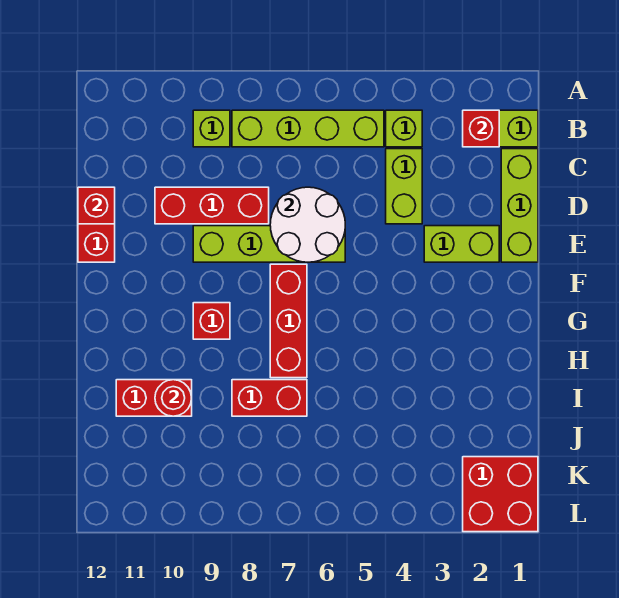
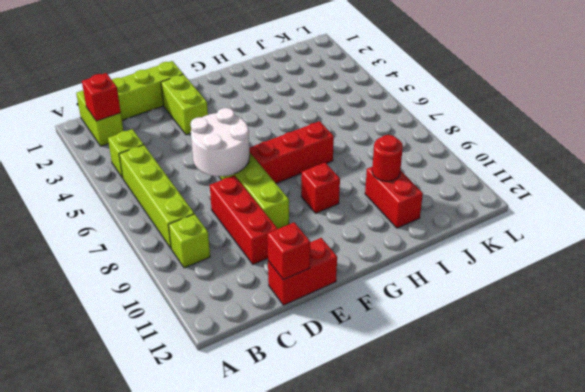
lime brick C4:D4 level 1 -> none
red brick I7:I8 level 1 -> none
red brick K1:L2 level 1 -> none

